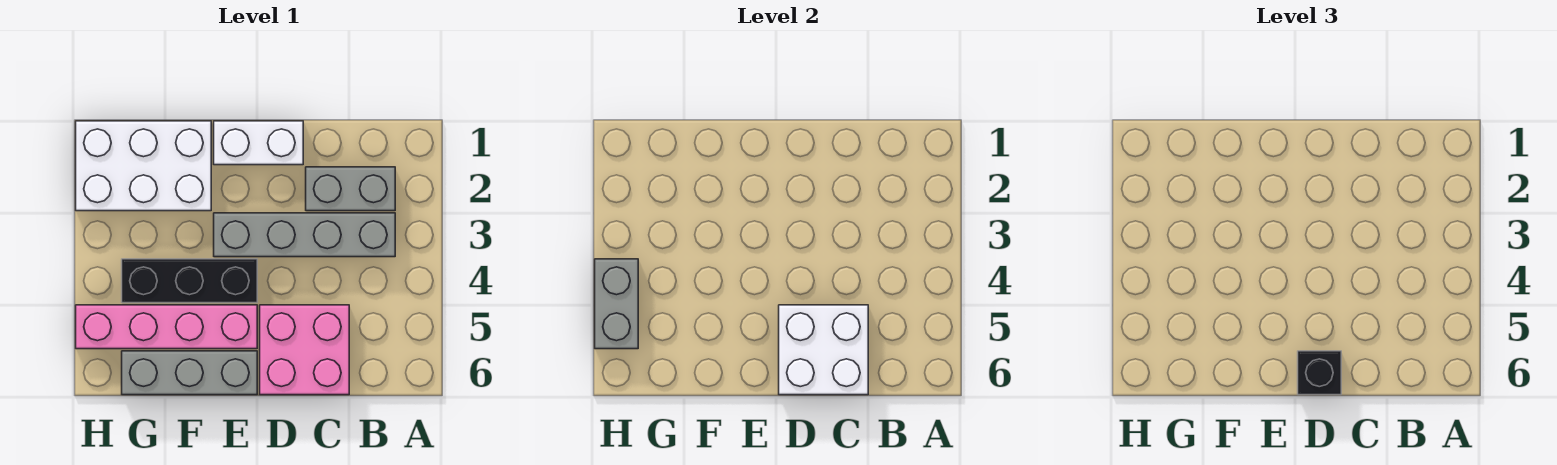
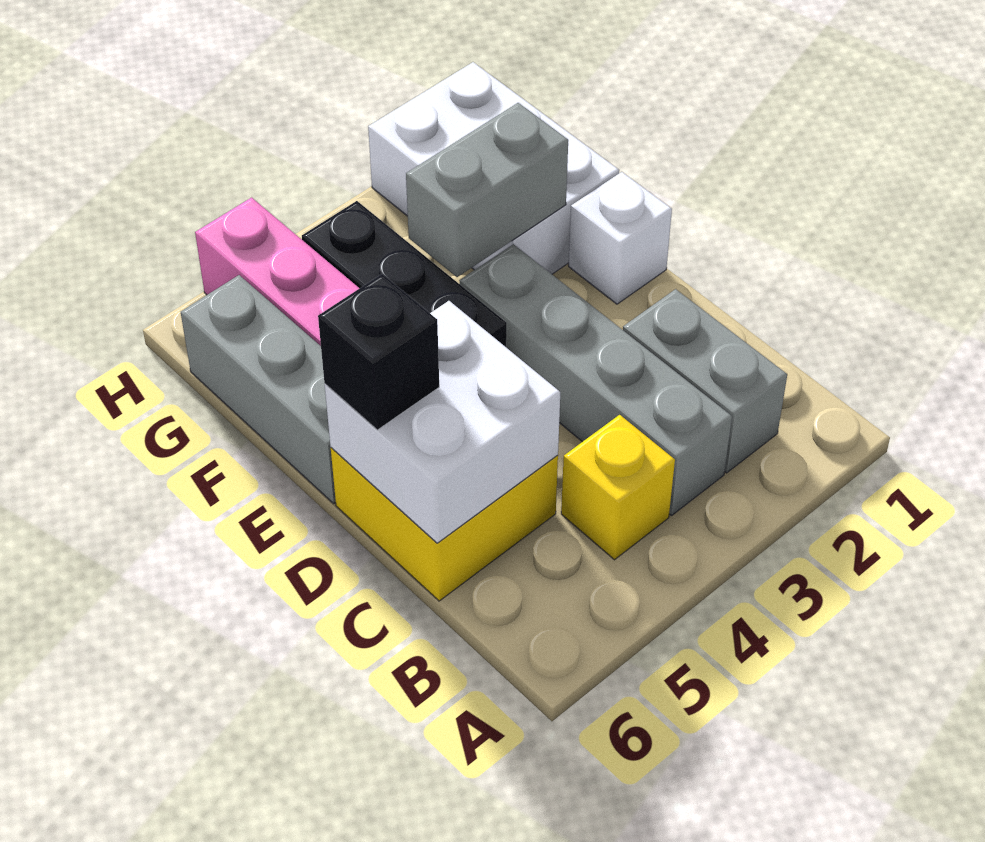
none -> yellow brick B4 level 1
pink brick C5:D6 level 1 -> yellow brick C5:D6 level 1
white brick D1:E1 level 1 -> white brick E1 level 1
grey brick H4:H5 level 2 -> grey brick F2:F3 level 2

